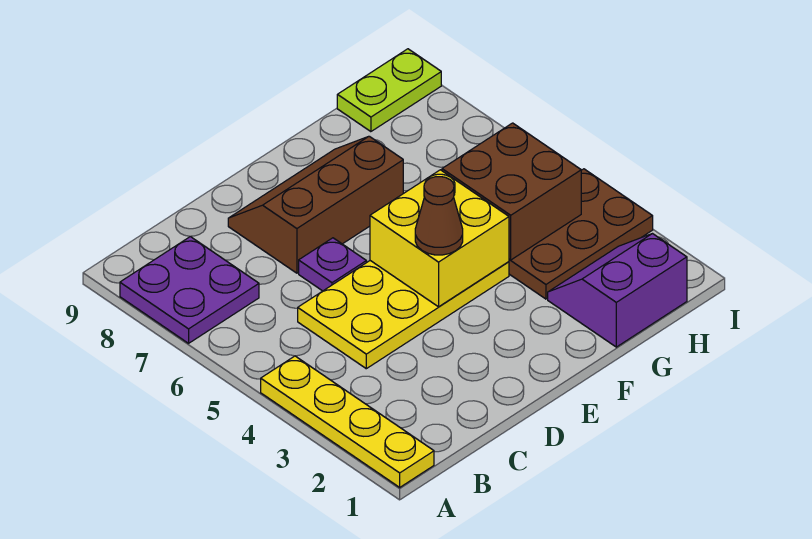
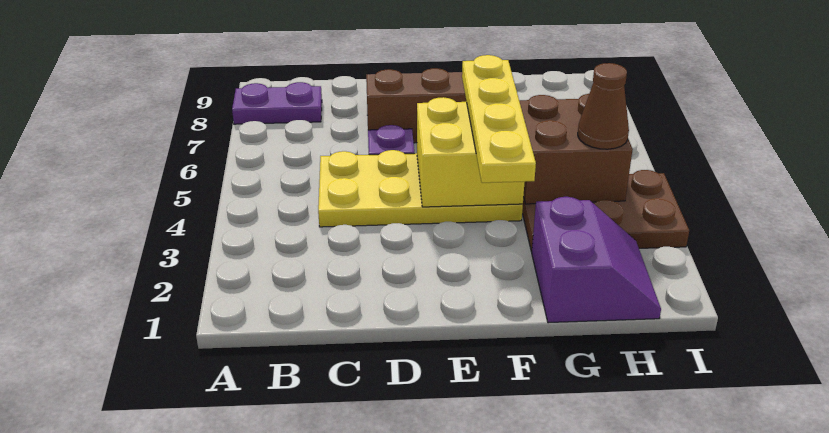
yellow plate A1:A4 level 1 -> yellow plate F3:F6 level 3
purple plate A7:B8 level 1 -> purple plate A8:B8 level 1
brown cone E4 level 3 -> brown cone H4 level 3
purple slope G1:H2 level 1 top 1 -> purple slope G1:H2 level 1 top G
lime plate H9:I9 level 1 -> none

